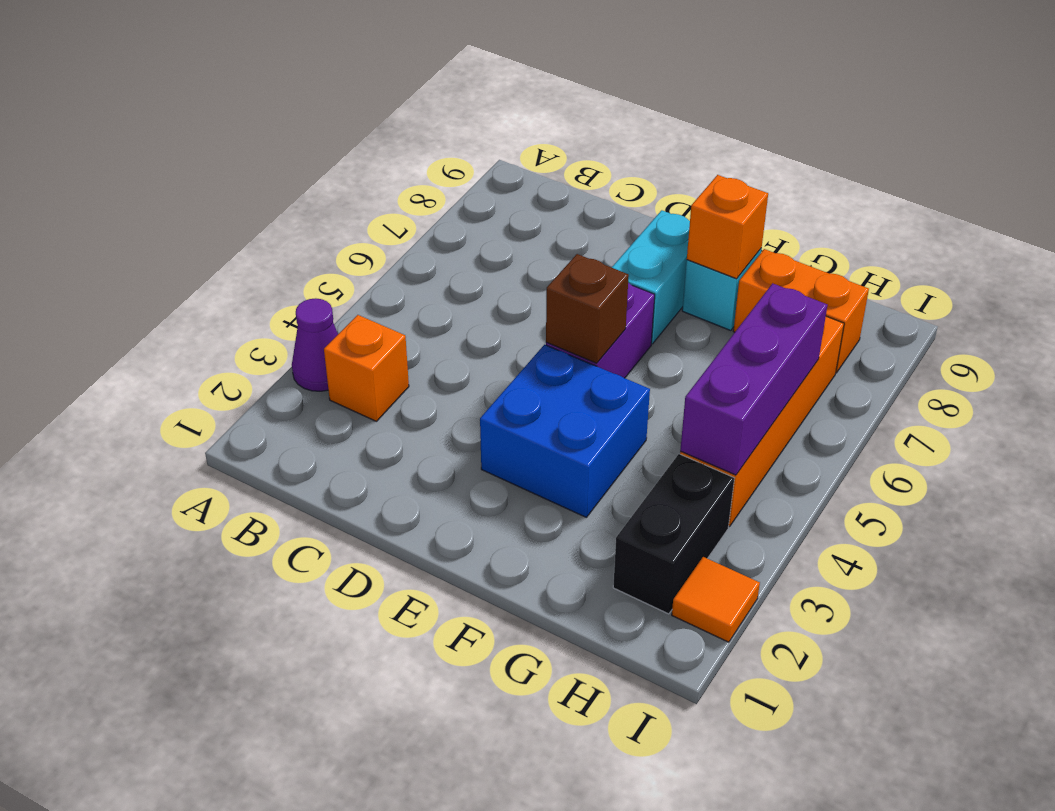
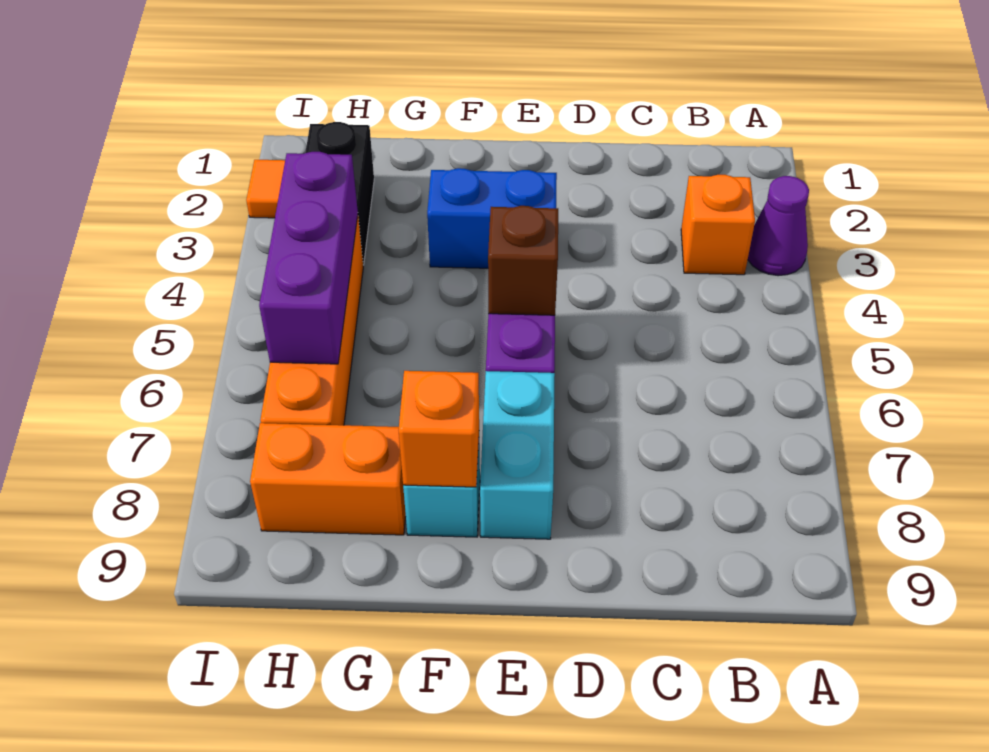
blue brick E3:F4 level 1 -> blue brick E3:F3 level 1

